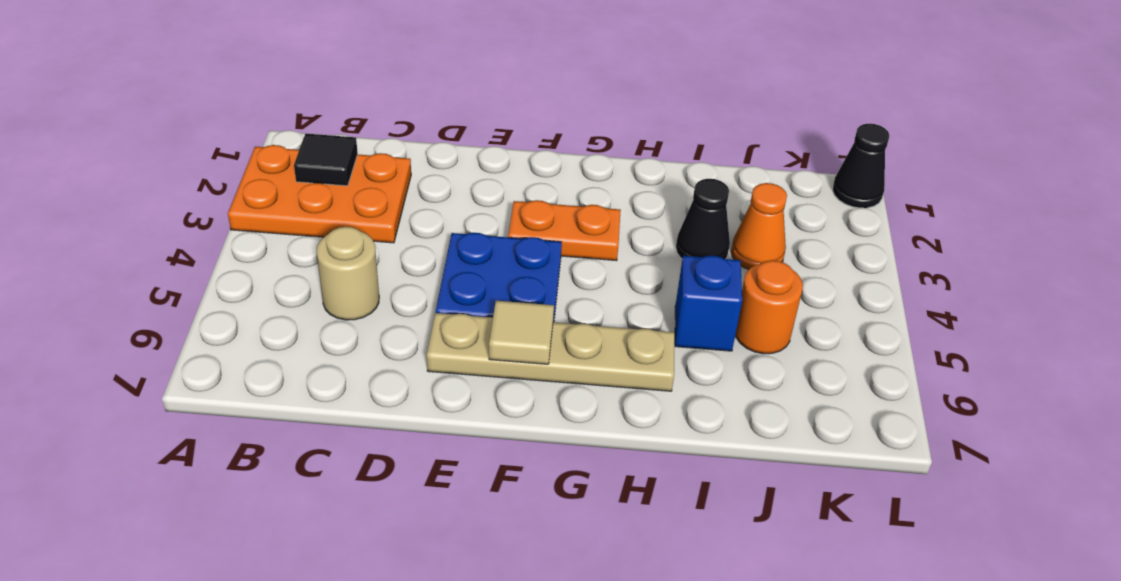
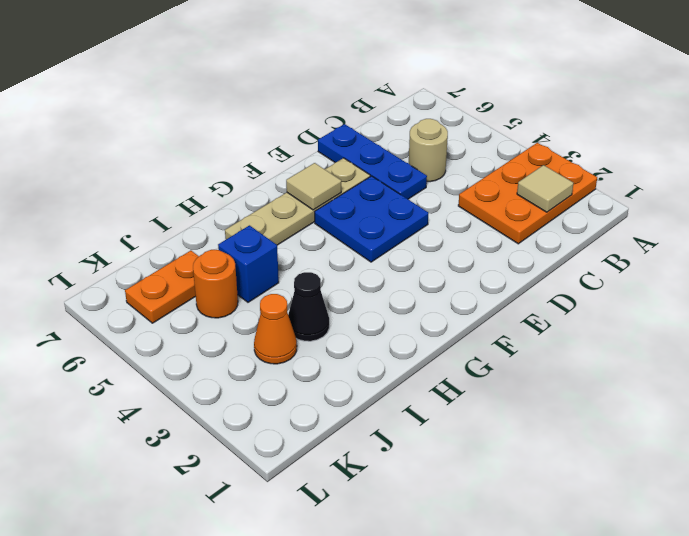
black tile B2 level 2 -> tan tile B2 level 2
none -> blue plate D5:D7 level 1
orange plate F3:G3 level 1 -> orange plate J6:K6 level 1
black cone L1 level 1 -> none

